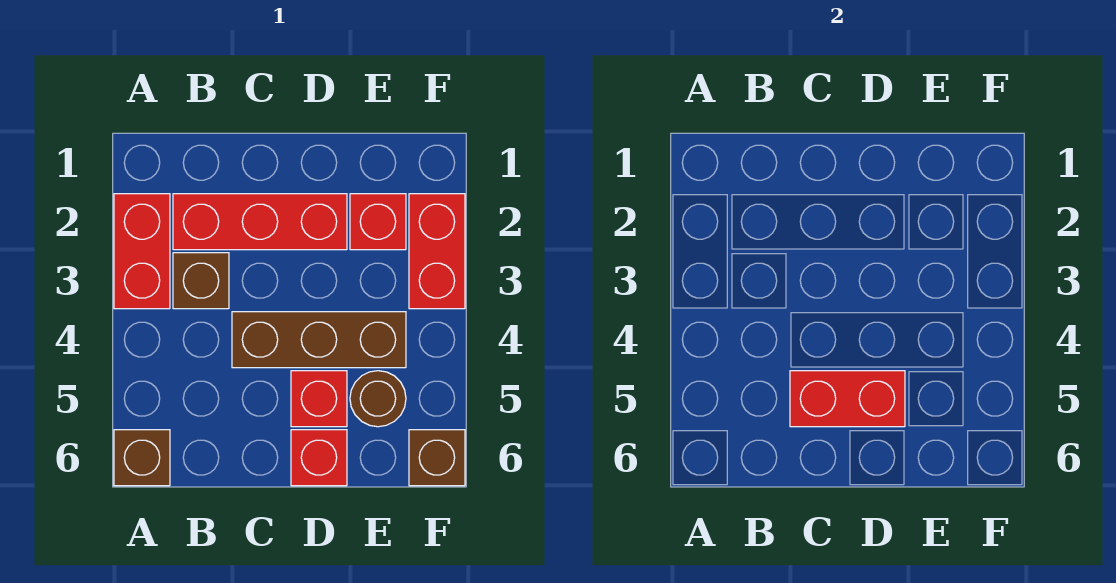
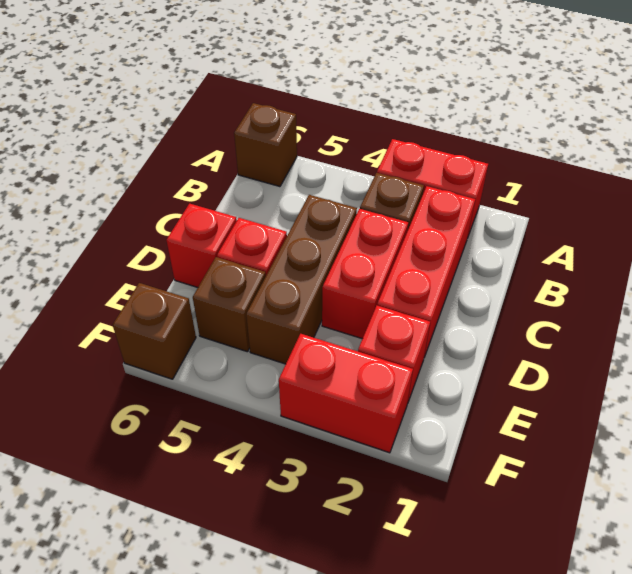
red brick C5:D5 level 2 -> red brick C3:D3 level 1
brown round brick E5 level 1 -> brown brick E5 level 1

